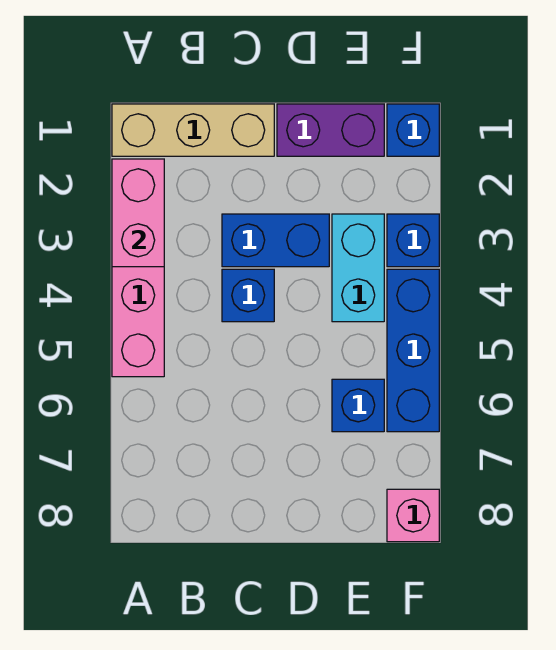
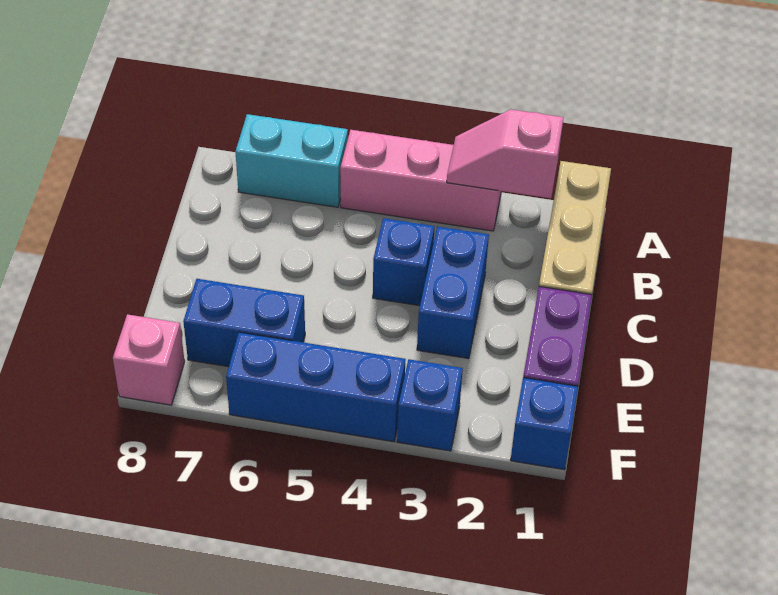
pink brick A2:A3 level 2 -> pink slope A2:A3 level 2 top 2
cyan brick E3:E4 level 1 -> cyan brick A6:A7 level 1
blue brick E6 level 1 -> blue brick E6:E7 level 1

